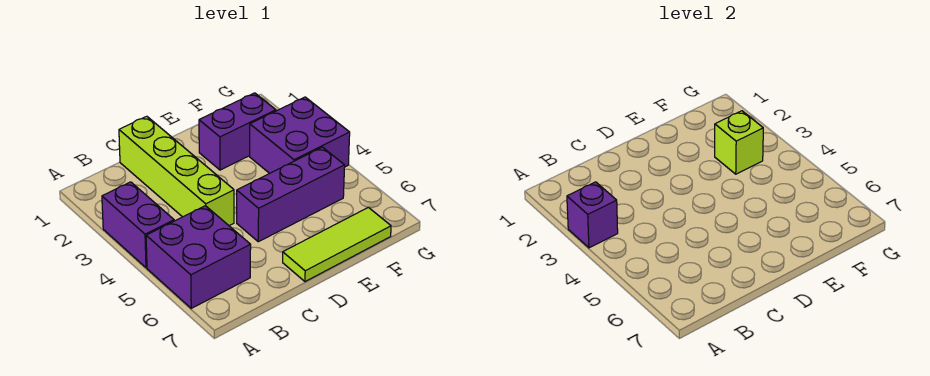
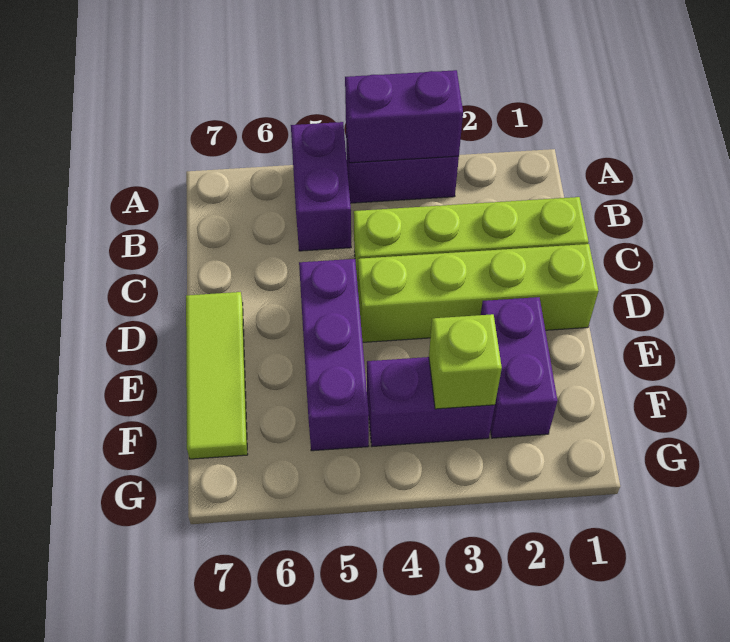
purple brick A3 level 2 -> purple brick A3:A4 level 2
purple brick A5:B6 level 1 -> purple brick A5:B5 level 1
none -> lime brick D1:D4 level 1
purple brick F3:G4 level 1 -> purple brick F3:F4 level 1

